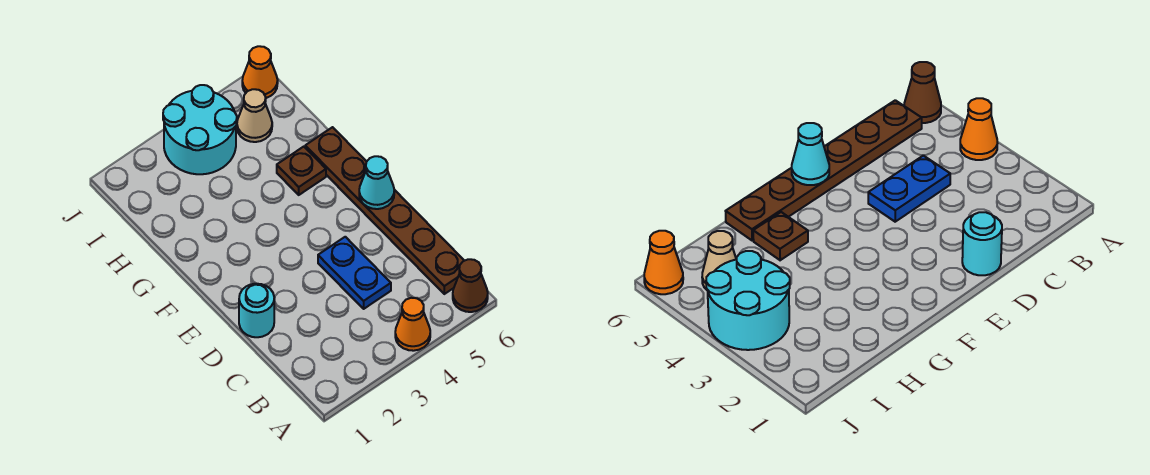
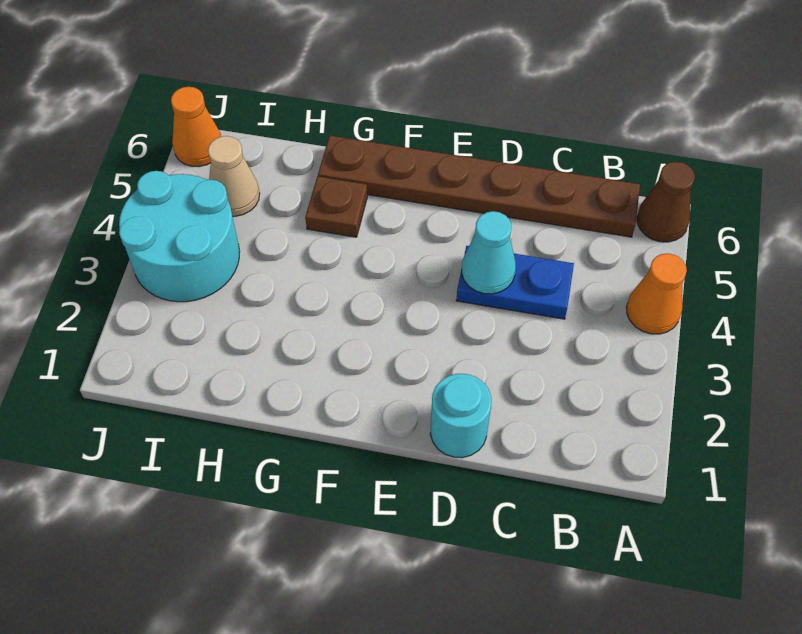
cyan cone E6 level 2 -> cyan cone D4 level 2

